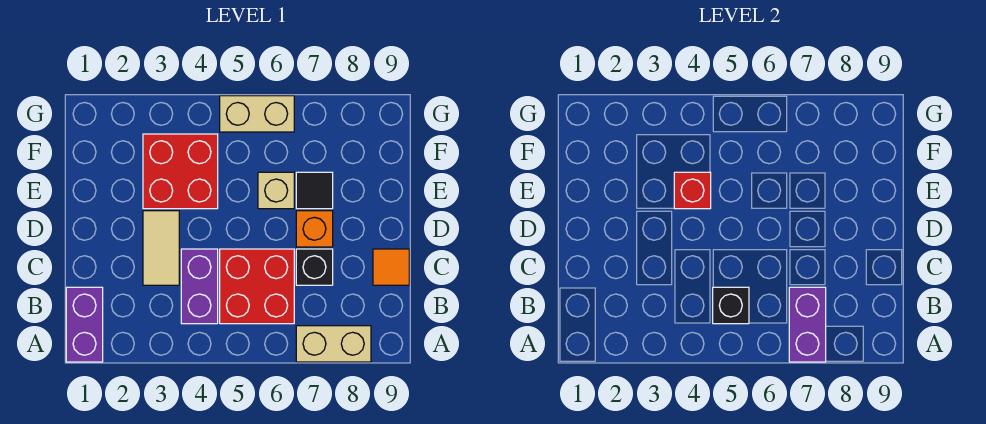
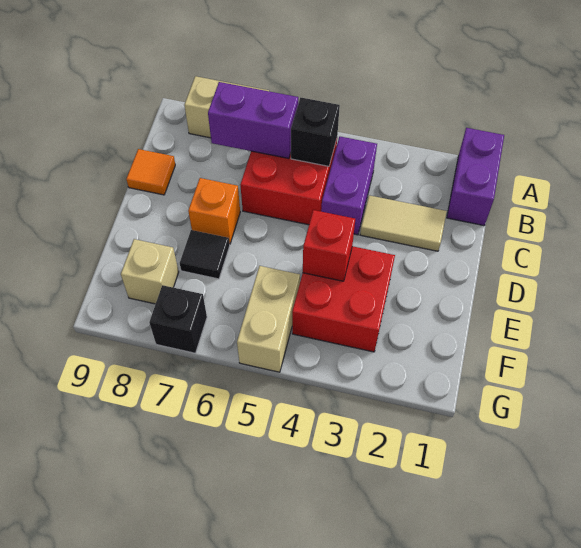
purple brick A7:B7 level 2 -> purple brick B6:B7 level 2
tan tile C3:D3 level 1 -> tan tile C2:C3 level 1
black brick C7 level 1 -> black brick G7 level 1
tan brick E6 level 1 -> tan brick F8 level 1
tan brick G5:G6 level 1 -> tan brick F5:G5 level 1

